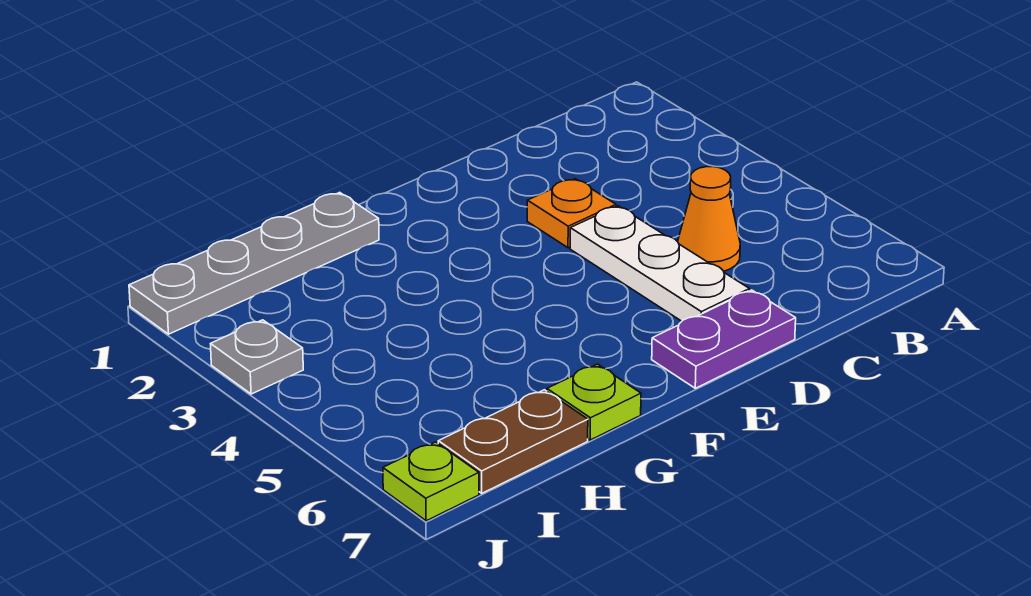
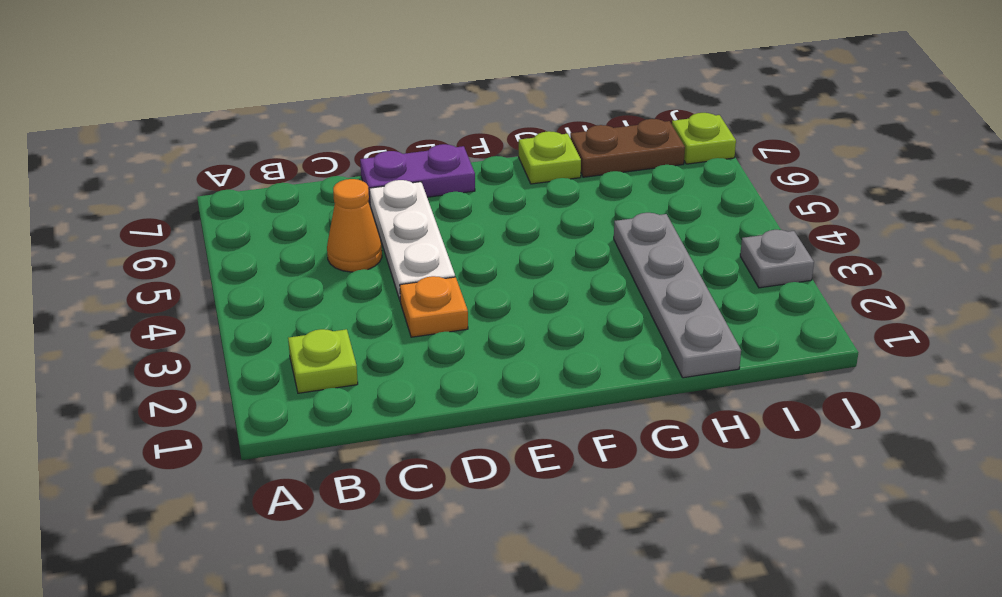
none -> lime plate B2 level 1
grey plate G1:J1 level 1 -> grey plate H1:H4 level 1

